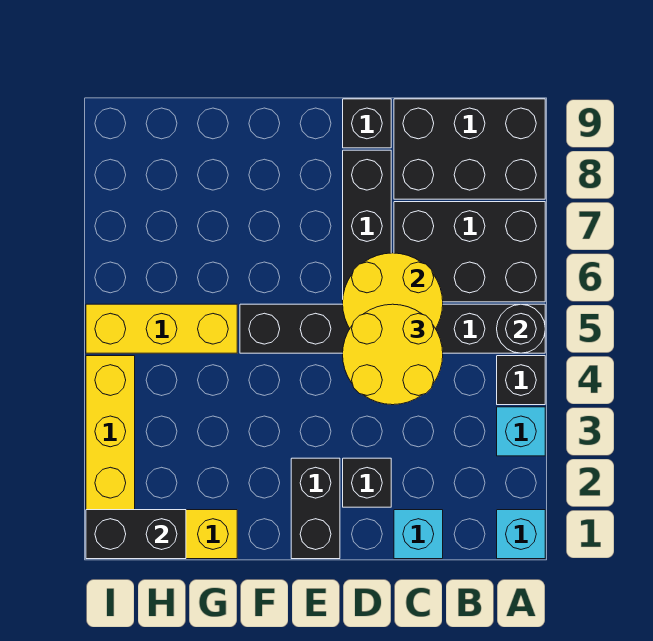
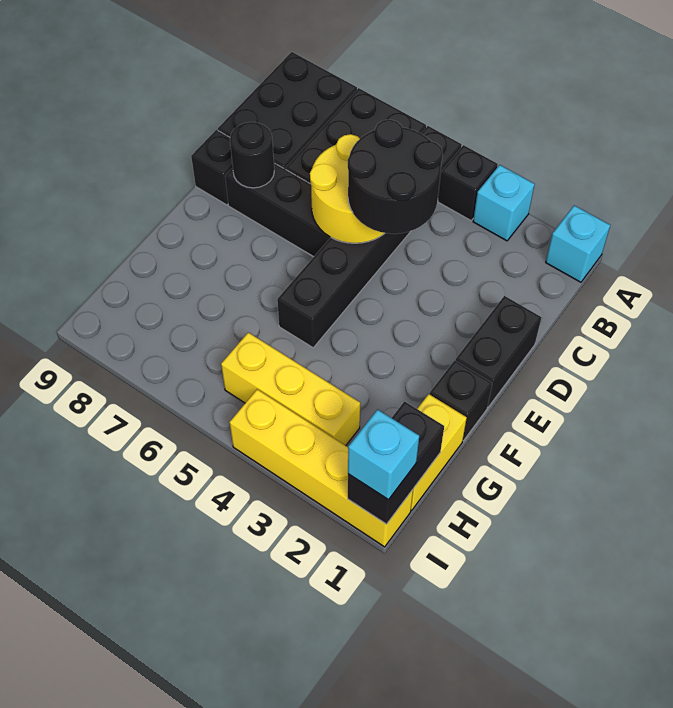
black round brick A5 level 2 -> black round brick D8 level 2
cyan brick C1 level 1 -> cyan brick I1 level 3
yellow round brick C4:D5 level 3 -> black round brick C4:D5 level 3
black brick D2 level 1 -> black brick F1 level 1
black brick E1:E2 level 1 -> black brick D1:E1 level 1
yellow brick G5:I5 level 1 -> yellow brick H3:H5 level 1

